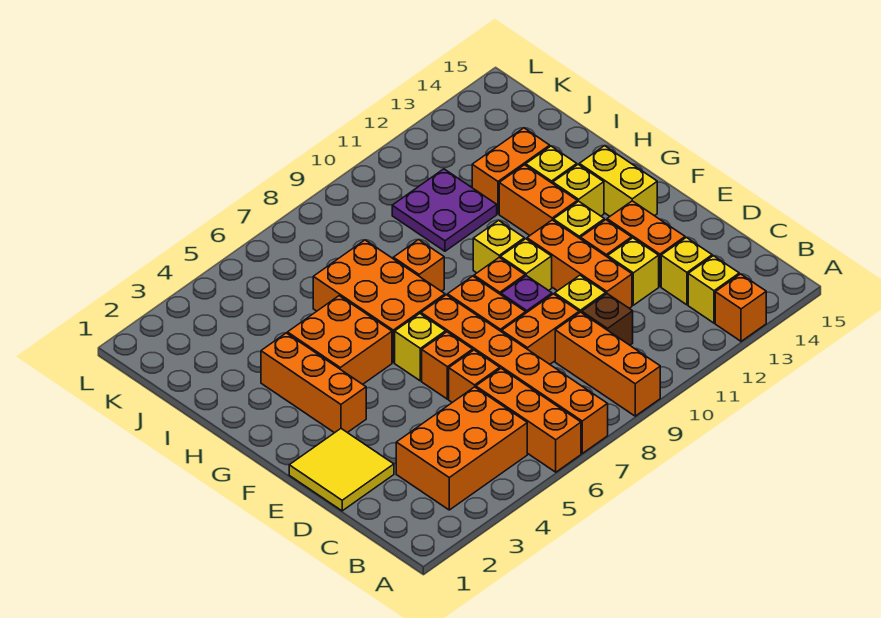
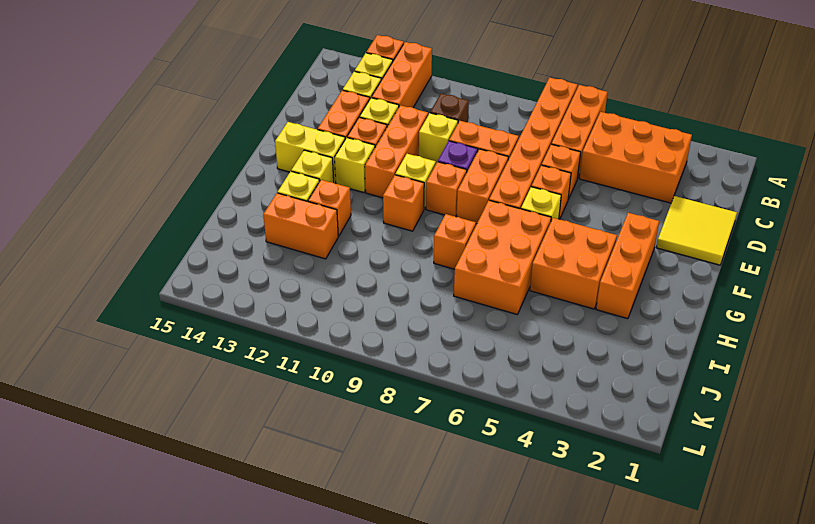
orange brick A9:C9 level 1 -> orange brick A12:C12 level 1
yellow brick F14:G14 level 1 -> yellow brick F13:F14 level 1
yellow brick G10 level 1 -> orange brick G10 level 1
orange brick G12:H12 level 1 -> orange brick H12 level 1
purple plate I10:J11 level 1 -> none

